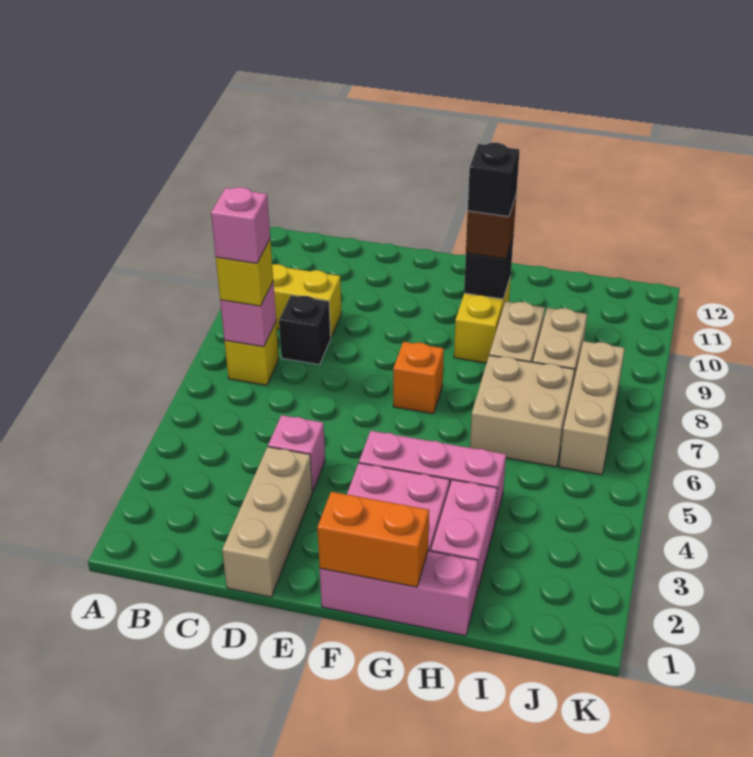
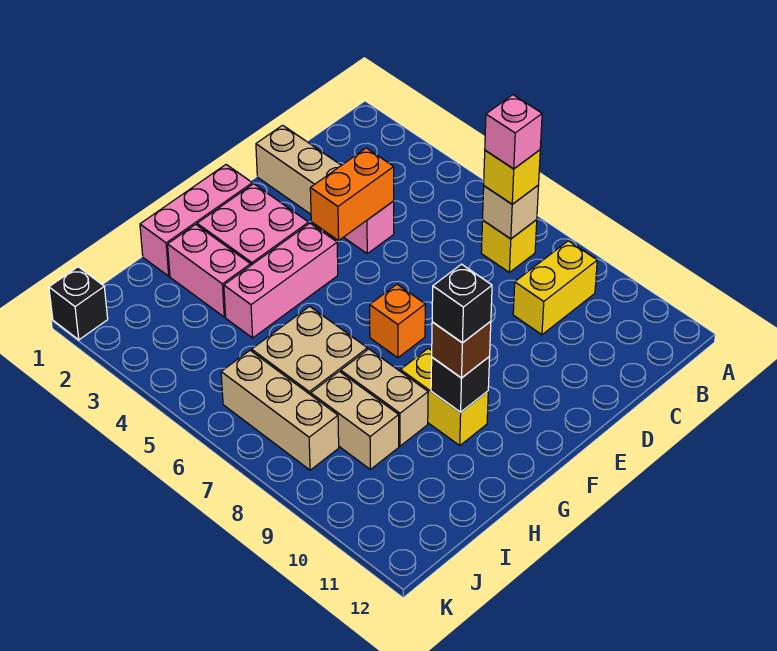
pink brick B7 level 2 -> tan brick B7 level 2
black brick C8 level 1 -> black brick K1 level 1
orange brick F1:G1 level 2 -> orange brick D4:E4 level 2

